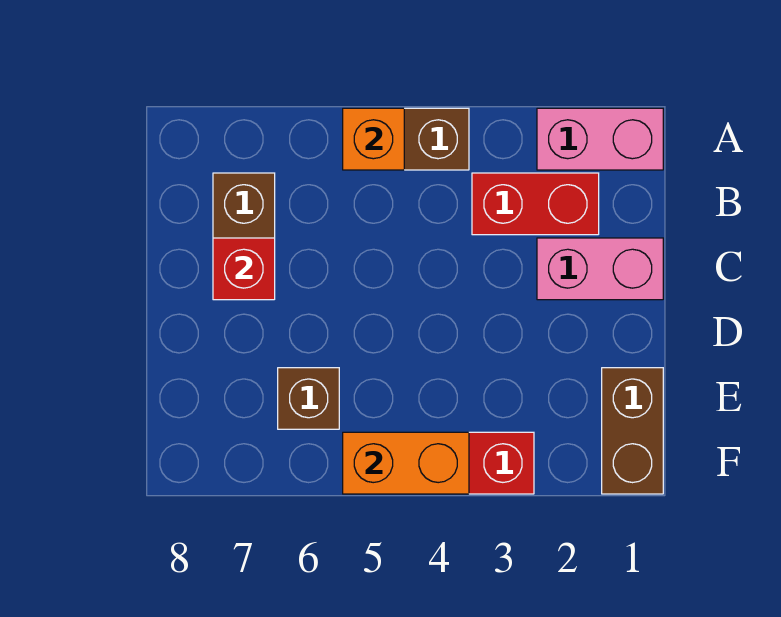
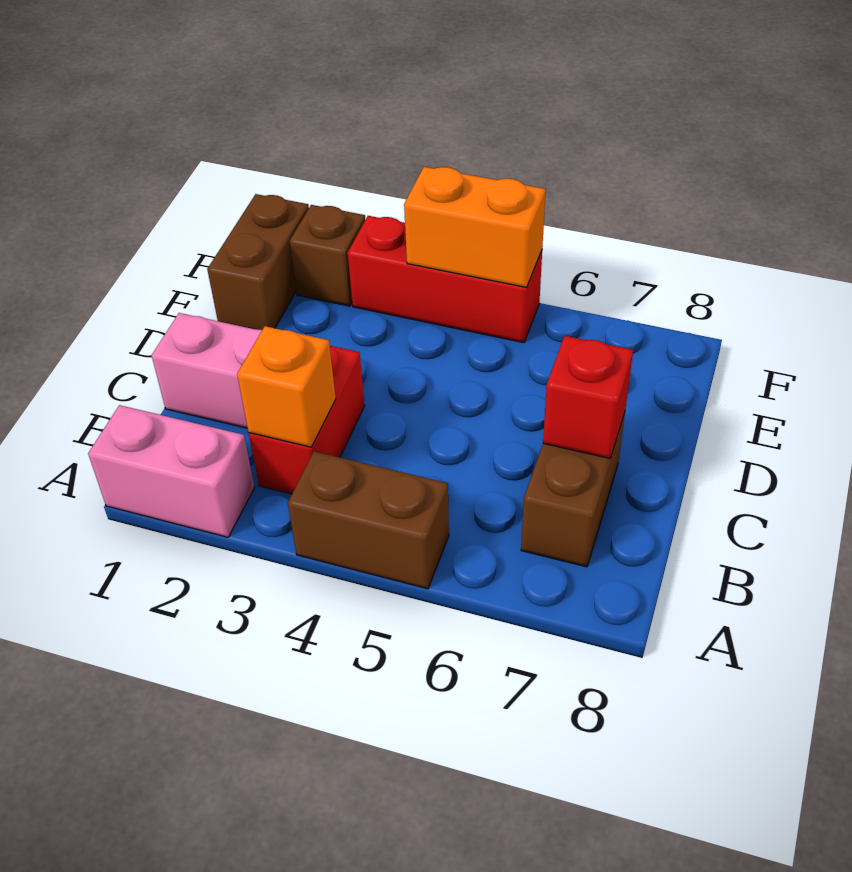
orange brick A5 level 2 -> orange brick B3 level 2
red brick B2:B3 level 1 -> red brick B3:C3 level 1
brown brick E6 level 1 -> brown brick F2 level 1

